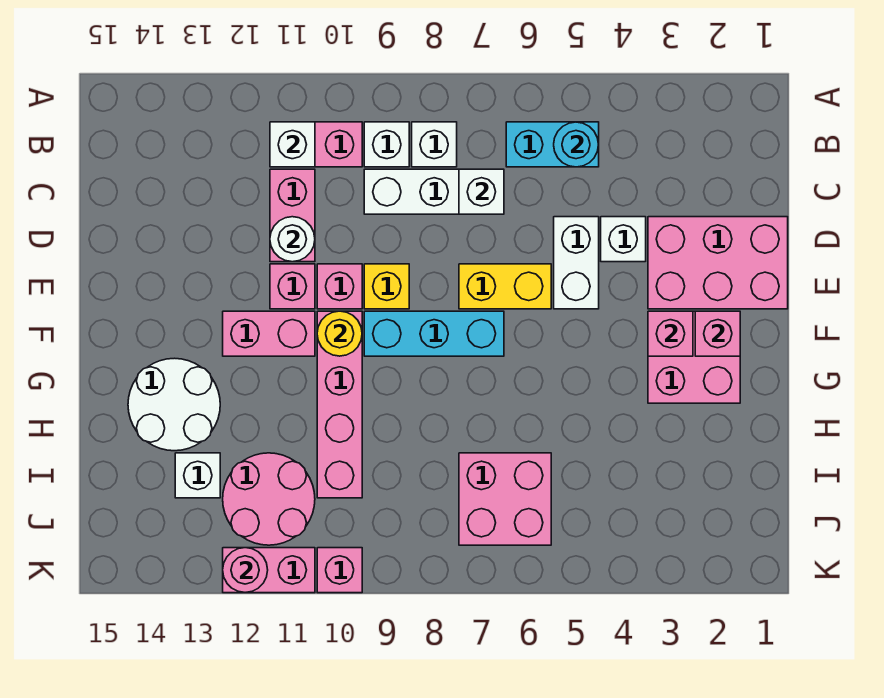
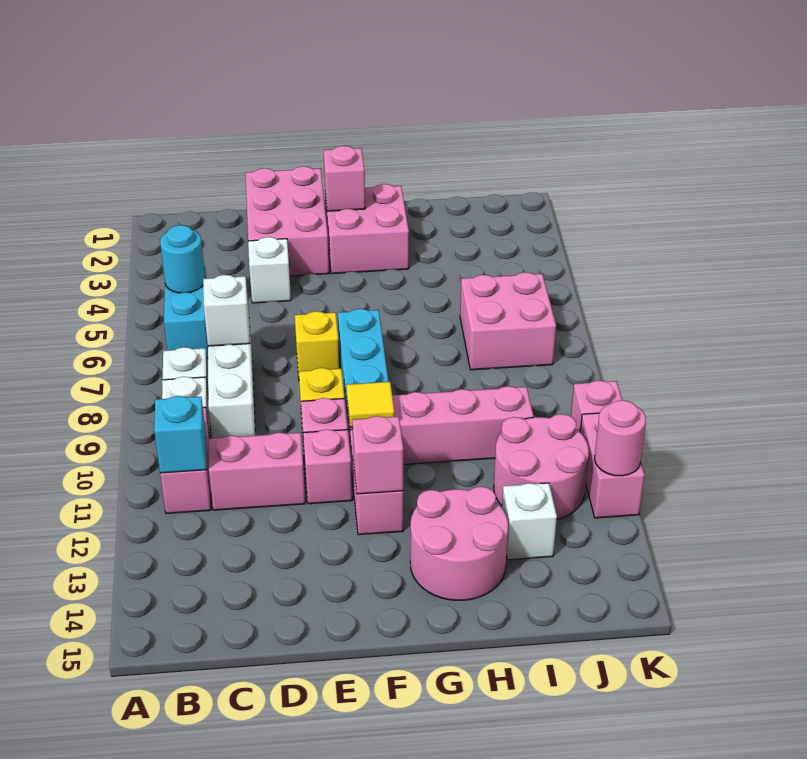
white brick B11 level 2 -> cyan brick B11 level 2
white brick D5:E5 level 1 -> none
white round brick D11 level 2 -> none
yellow brick E6:E7 level 1 -> yellow brick E7 level 1
pink brick F3 level 2 -> pink brick F12 level 2
yellow round brick F10 level 2 -> yellow tile F10 level 2
white round brick G13:H14 level 1 -> pink round brick G13:H14 level 1

